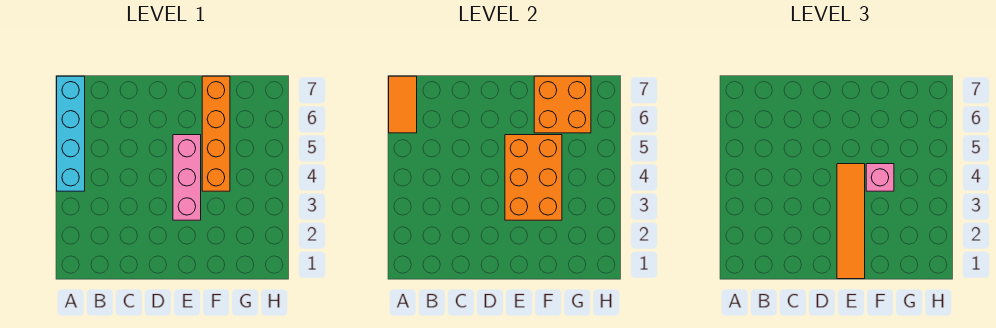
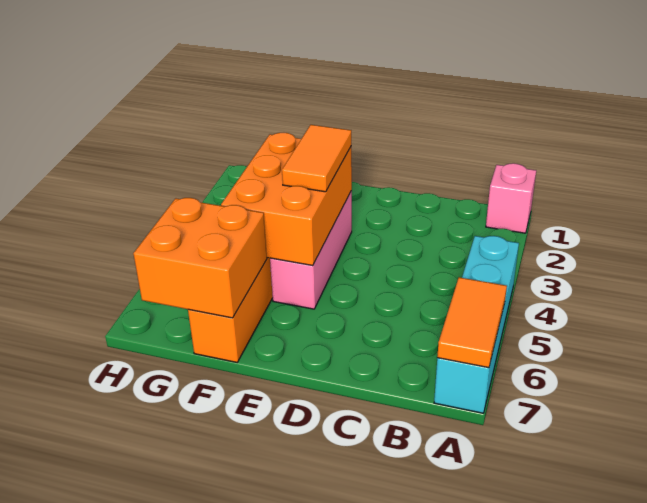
orange tile E1:E4 level 3 -> orange tile E3:E4 level 3
pink brick F4 level 3 -> pink brick A1 level 1

